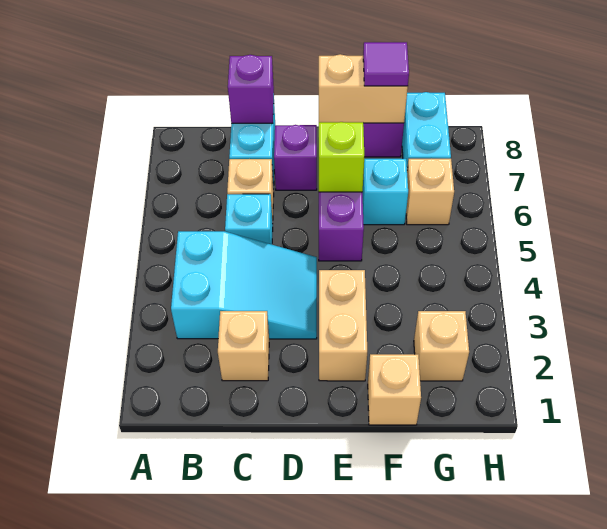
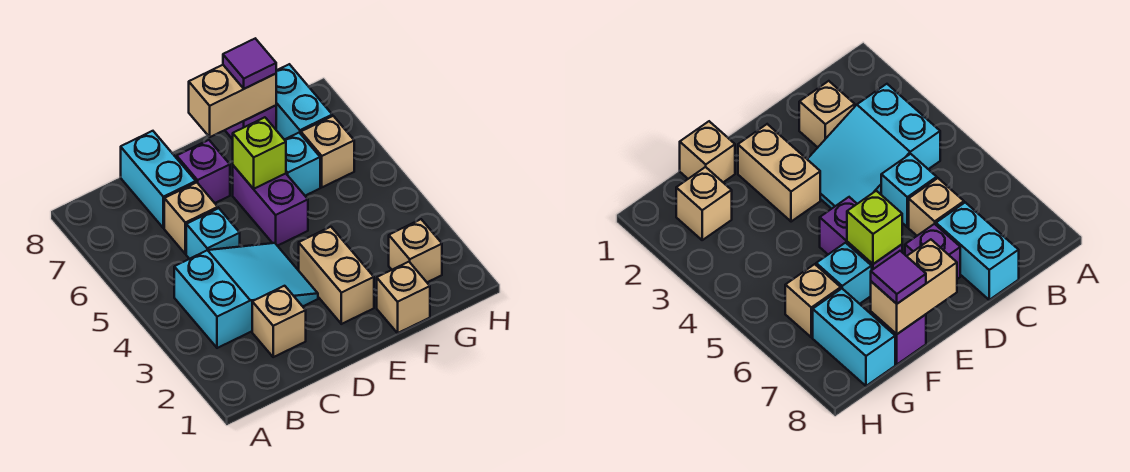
purple brick C8 level 2 -> none

